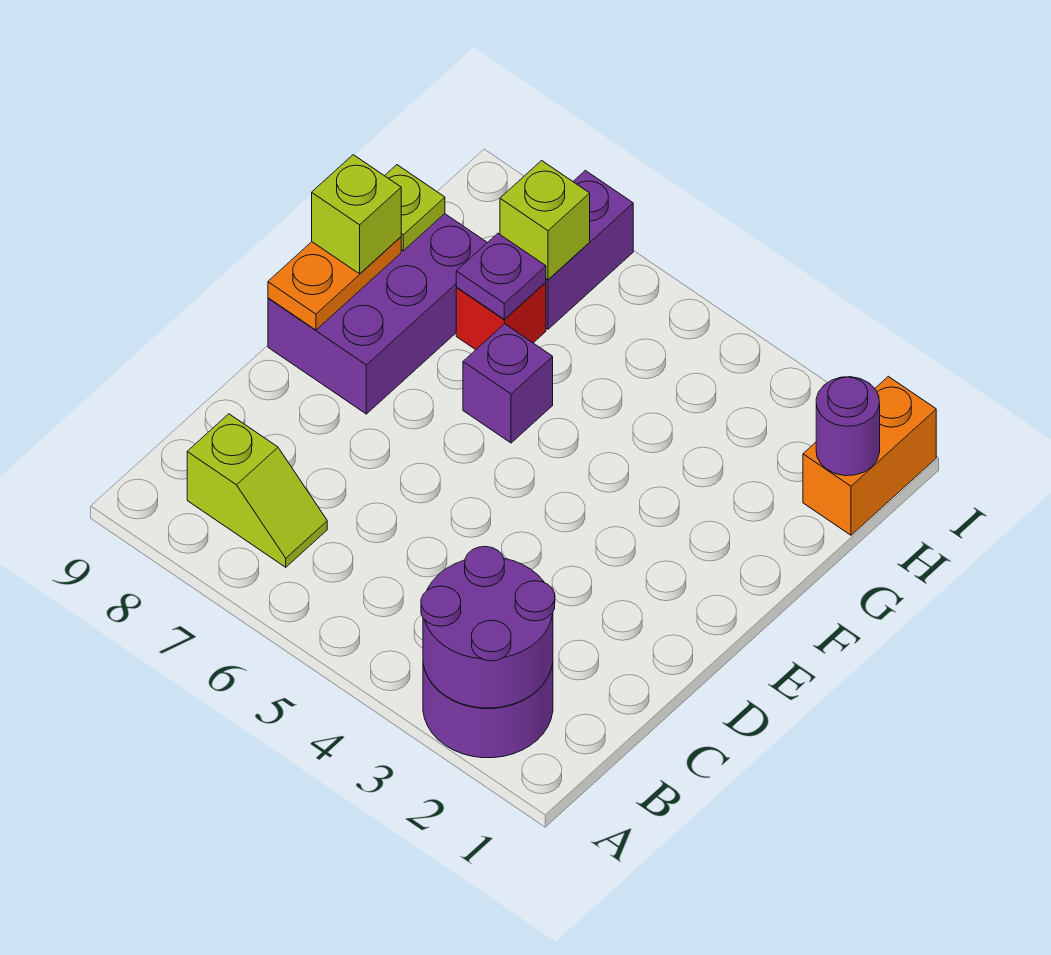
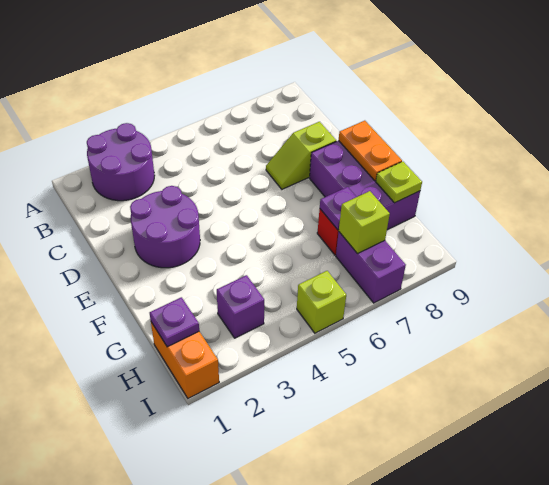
purple round brick A2:B3 level 2 -> purple round brick D2:E3 level 1
lime slope B7:B8 level 1 top 8 -> lime slope D7:D8 level 1 top 8
purple brick F6 level 1 -> purple brick H3 level 1
lime brick F9 level 3 -> lime brick I5 level 1
purple round brick H1 level 2 -> purple plate H1 level 2

